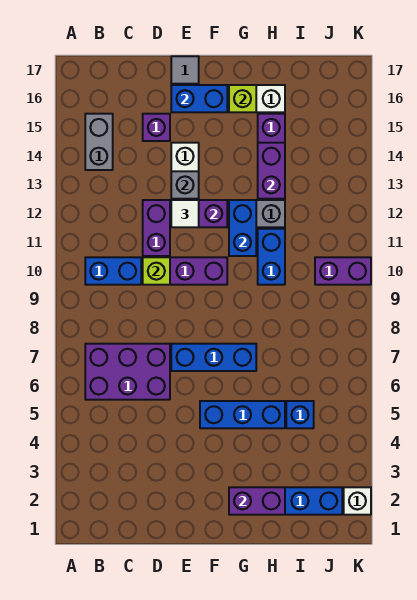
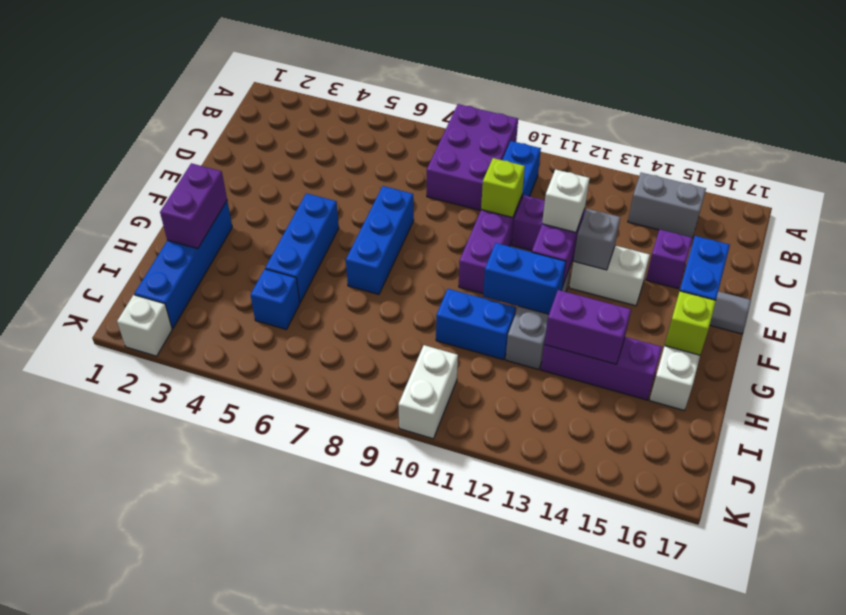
purple brick B6:D7 level 1 -> purple brick A8:C9 level 1
white tile E12 level 3 -> white brick E12 level 3
purple brick J10:K10 level 1 -> white brick J10:K10 level 1

